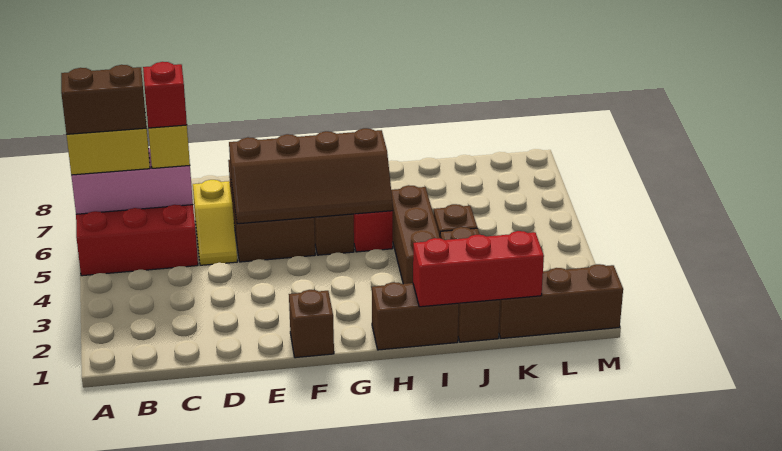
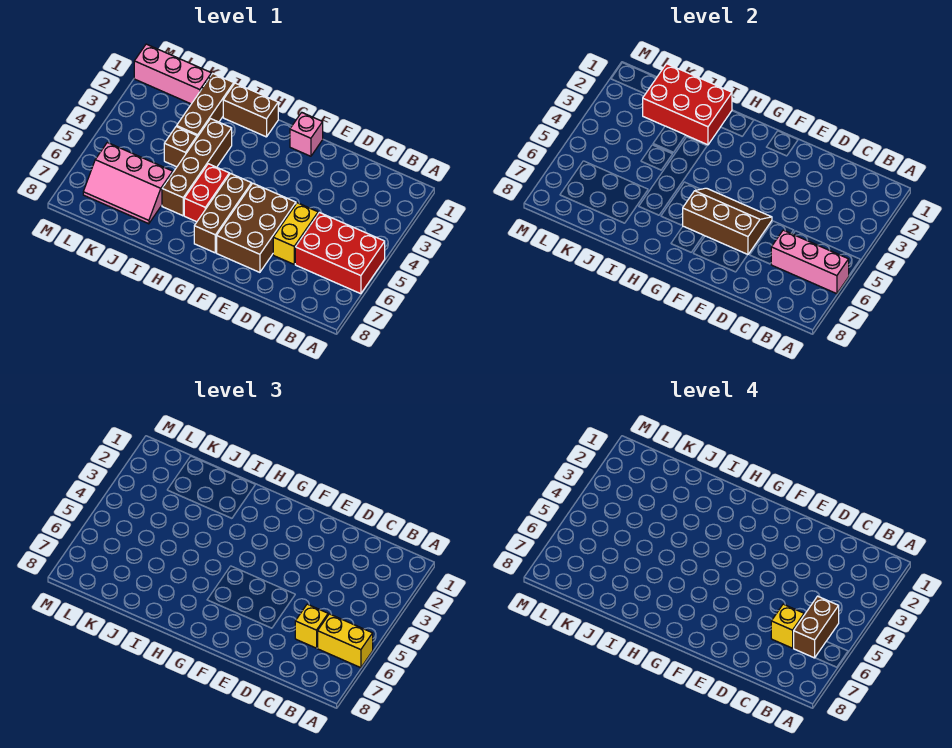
brown brick A6:B6 level 4 -> brown brick B5:B6 level 4
red brick C6 level 4 -> yellow brick C6 level 4
yellow slope D5:D6 level 1 top 6 -> yellow brick D5:D6 level 1
brown slope E5:H6 level 2 top 6 -> brown slope E5:G6 level 2 top 6
brown brick F1 level 1 -> pink brick F1 level 1
red brick I1:K1 level 2 -> red brick I1:K2 level 2
brown brick I3:I5 level 1 -> brown brick I3:I6 level 1
none -> pink slope J6:L7 level 1 top 6
brown brick K1:M1 level 1 -> pink brick K1:M1 level 1

